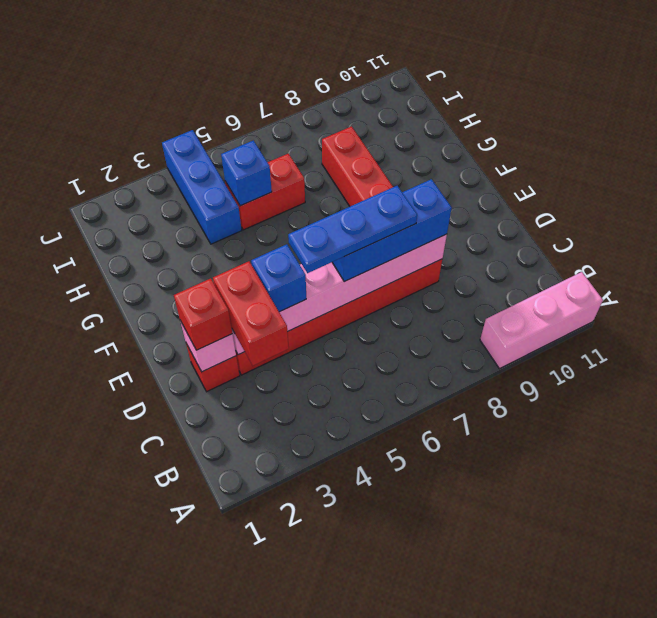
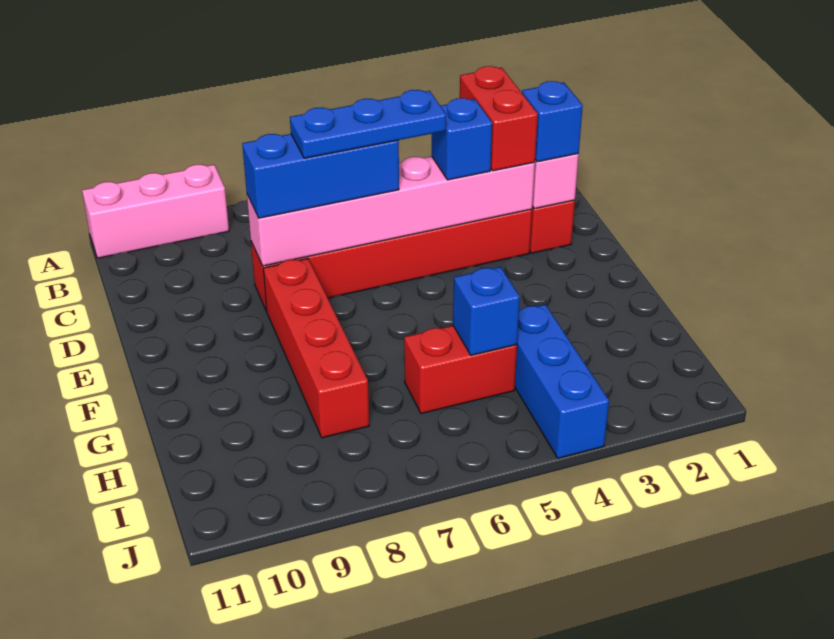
red brick D2 level 3 -> blue brick D2 level 3

